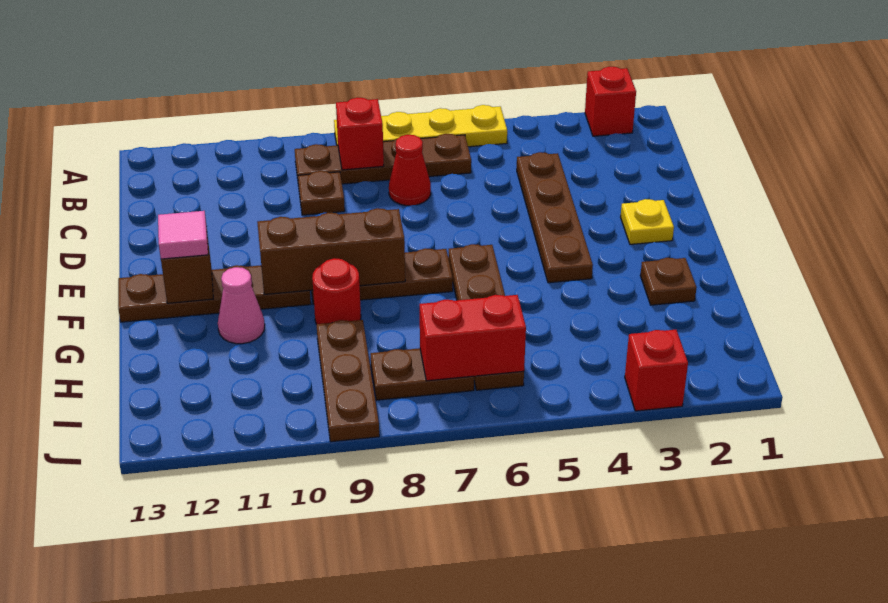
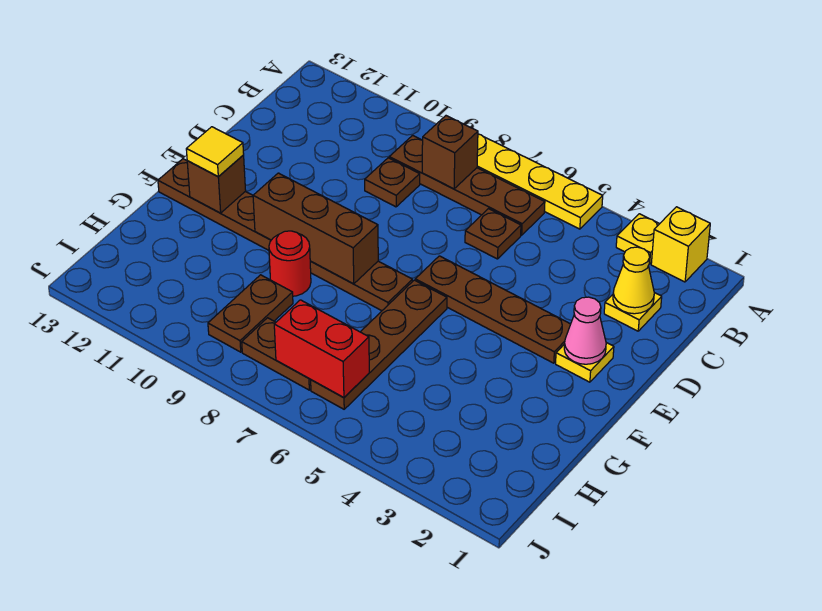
red brick A2 level 1 -> yellow brick A2 level 1
none -> yellow plate A3 level 1
red brick B8 level 2 -> brown brick B8 level 2
none -> yellow plate C2 level 1
none -> yellow cone C2 level 2
brown plate C4:F4 level 1 -> brown plate E3:E6 level 1
red cone C7 level 1 -> none
pink tile F12 level 3 -> yellow tile F12 level 3
brown plate G2 level 1 -> brown plate C6 level 1
pink cone G11 level 1 -> pink cone E2 level 2
brown plate H9:J9 level 1 -> brown plate H9:I9 level 1
red brick J3 level 1 -> none

